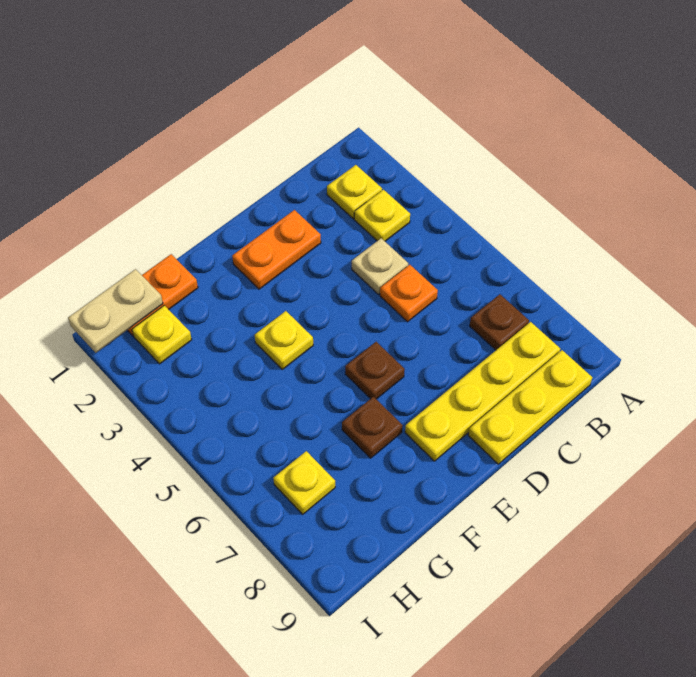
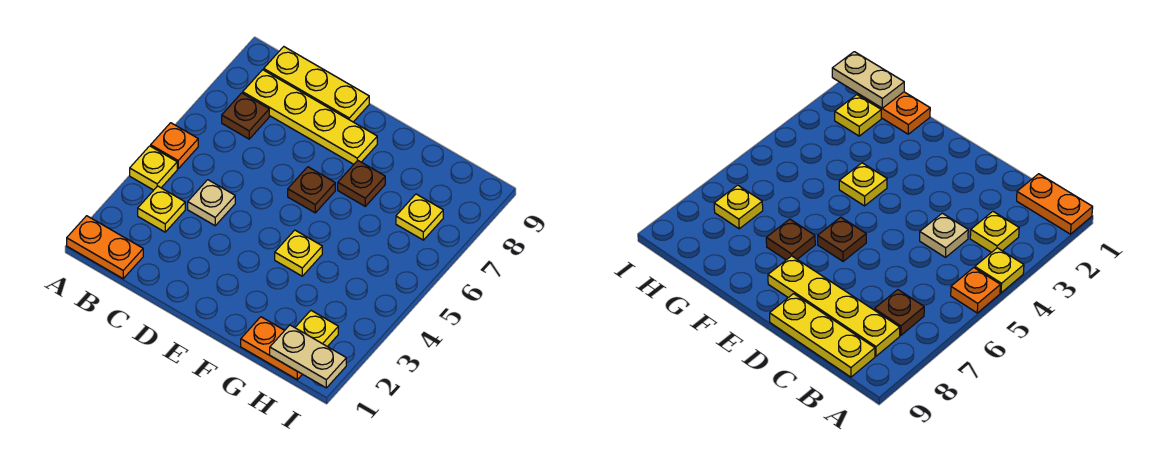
yellow plate B2 level 1 -> yellow plate A4 level 1
orange plate C5 level 1 -> orange plate A5 level 1
orange plate D2:E2 level 1 -> orange plate A1:B1 level 1

